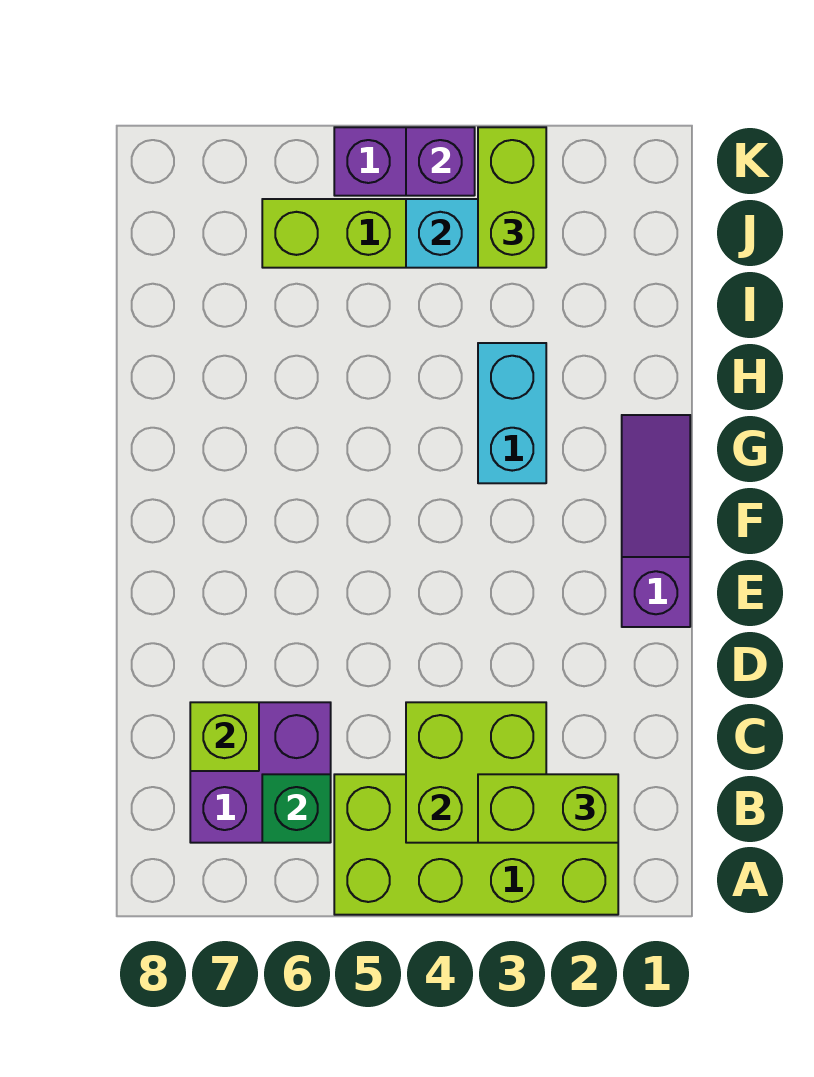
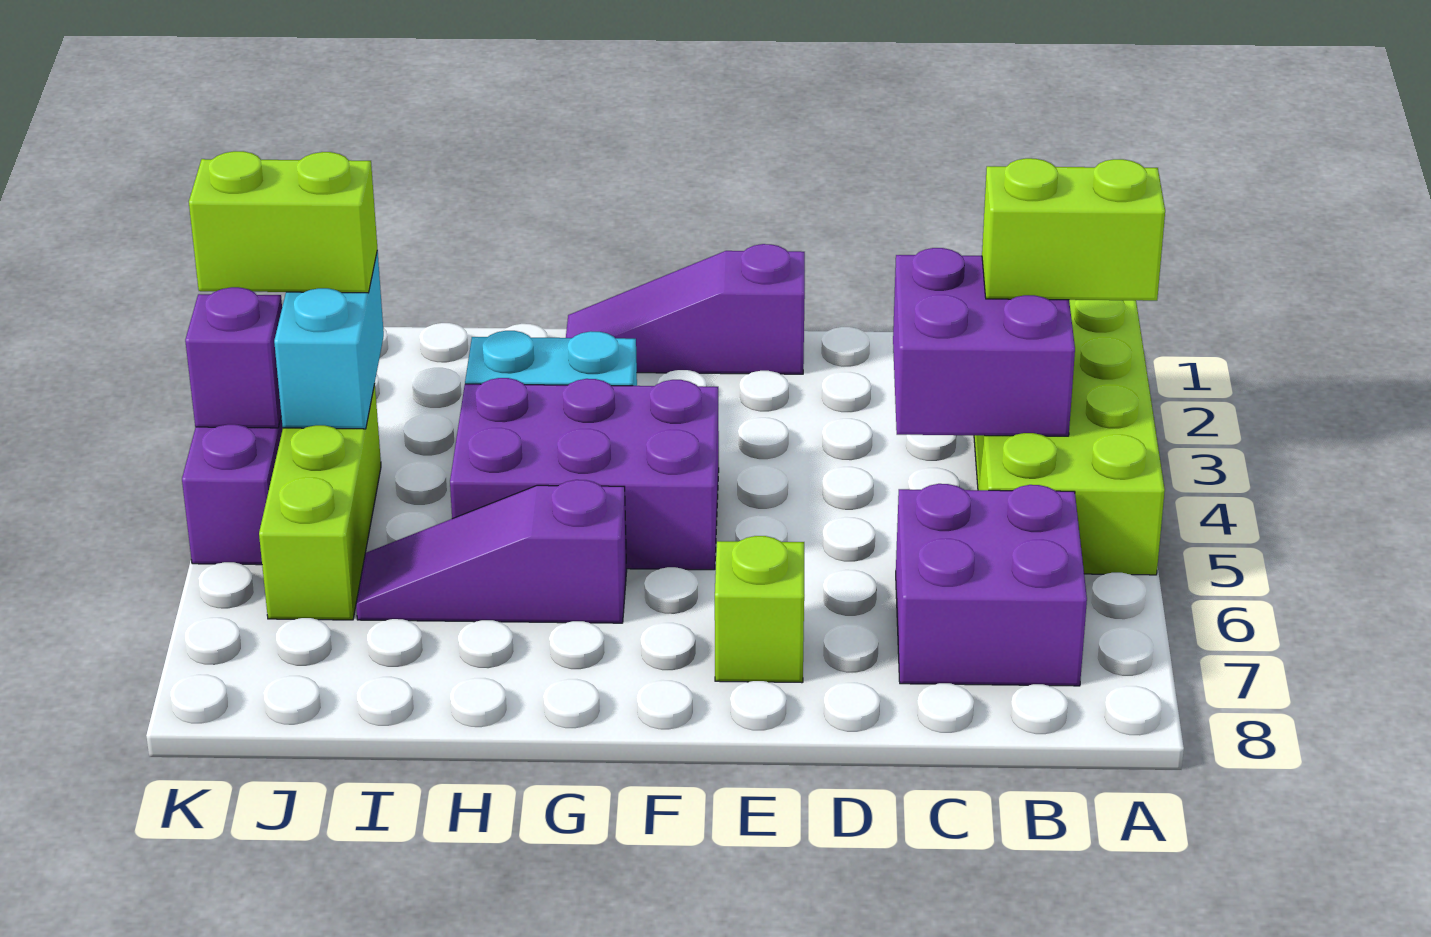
lime brick B2:B3 level 3 -> lime brick A3:B3 level 3
lime brick B3:C4 level 2 -> purple brick B3:C4 level 2
green brick B6 level 2 -> none
lime brick C7 level 2 -> lime brick E7 level 1
none -> purple brick F4:H5 level 1
none -> purple slope G6:I6 level 1 top G

